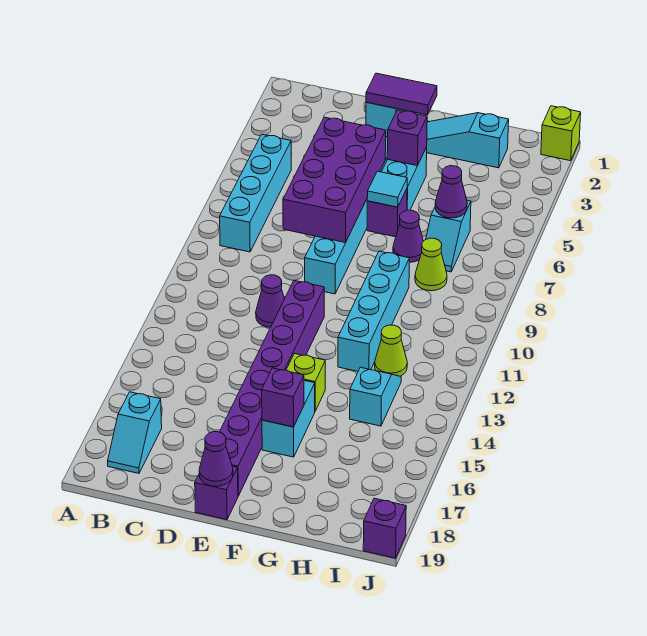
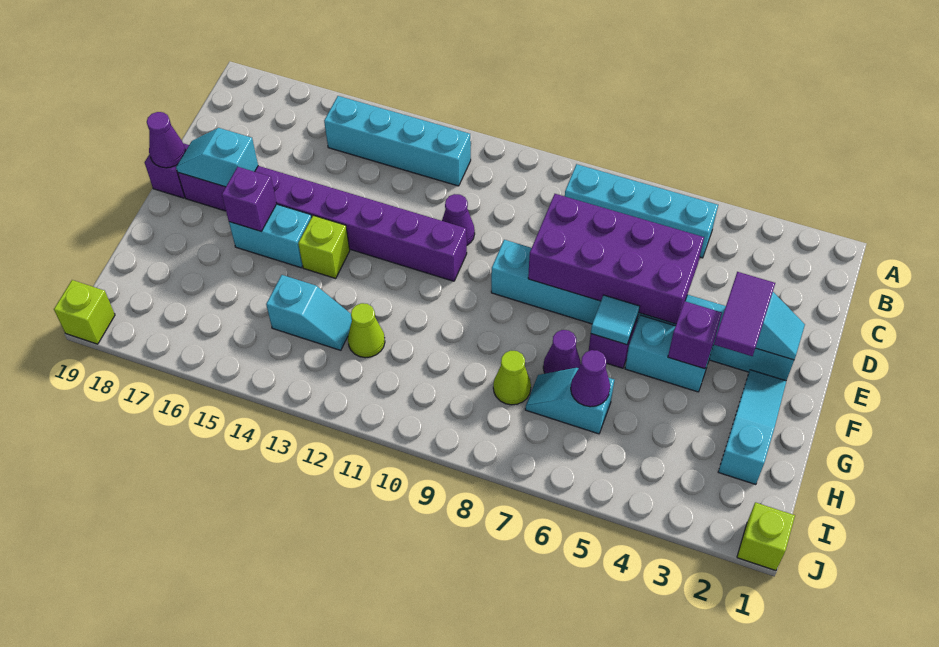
cyan slope B17:B18 level 1 top 17 -> cyan slope E17:E18 level 2 top 17
cyan brick G9:G12 level 1 -> cyan brick B12:B15 level 1
purple brick J19 level 1 -> lime brick J19 level 1

